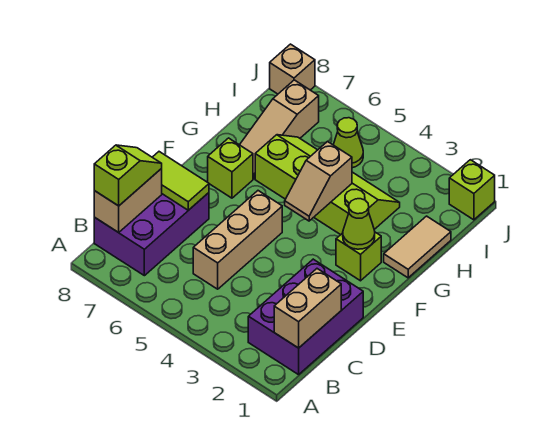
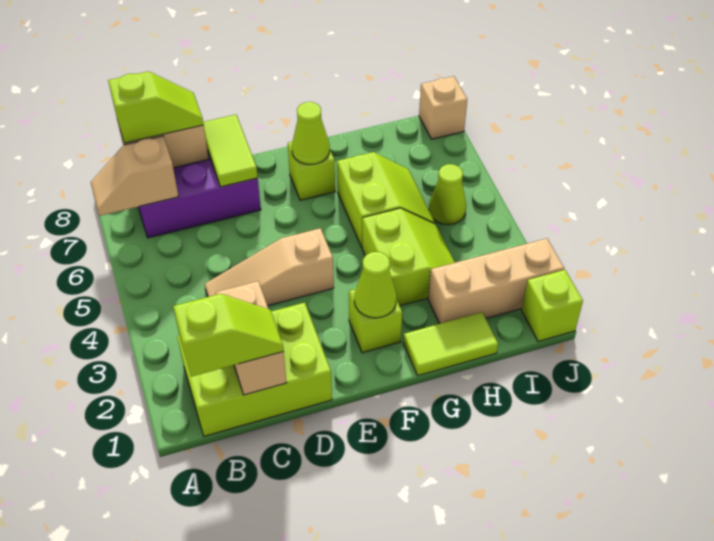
purple brick B1:D2 level 1 -> lime brick B1:D2 level 1
tan brick B1:C1 level 2 -> tan brick C1:C2 level 2
none -> lime slope B1:C1 level 3 top B
tan brick C5:E5 level 1 -> tan brick H2:J2 level 1
tan slope F4:G4 level 2 top G -> tan slope A7:B7 level 2 top B
none -> lime cone F7 level 2
tan tile G1:H1 level 1 -> lime tile G1:H1 level 1
tan slope G7:I7 level 1 top I -> tan slope C4:E4 level 1 top E

